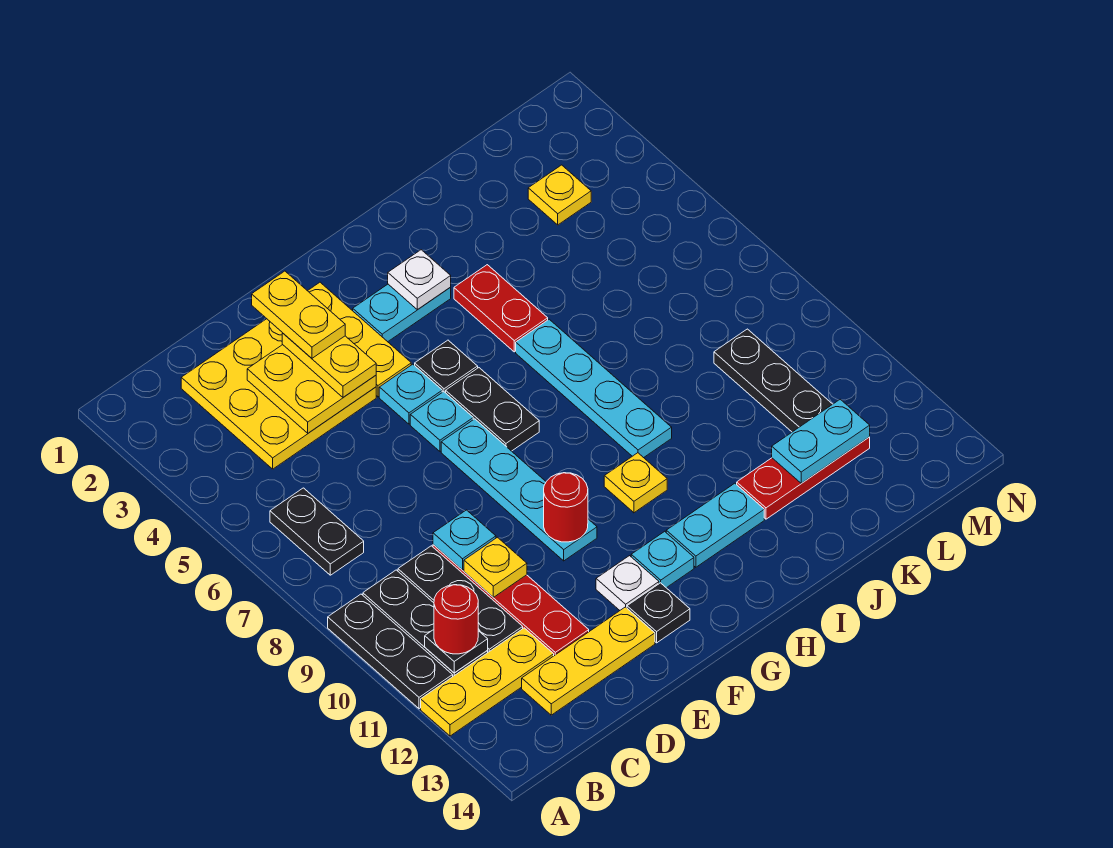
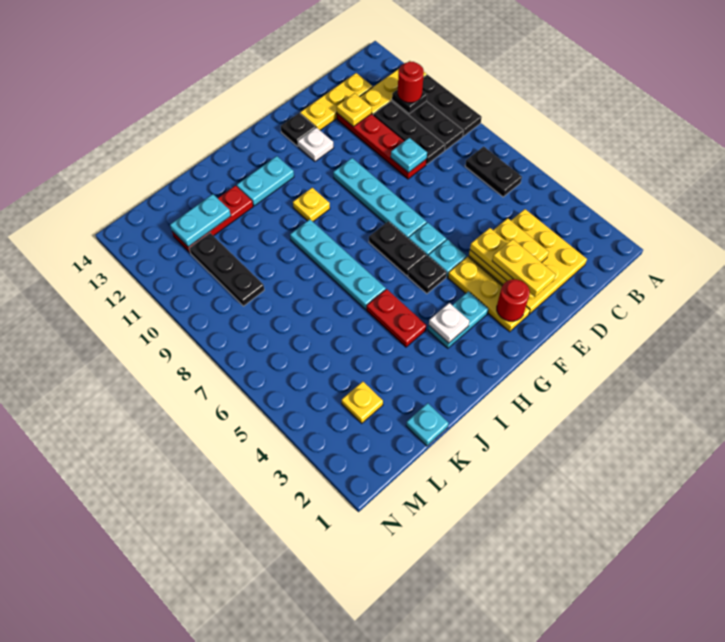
yellow plate D10 level 2 -> yellow plate D12 level 2
red round brick F10 level 2 -> red round brick F2 level 2
cyan plate G12 level 1 -> cyan plate K1 level 1

